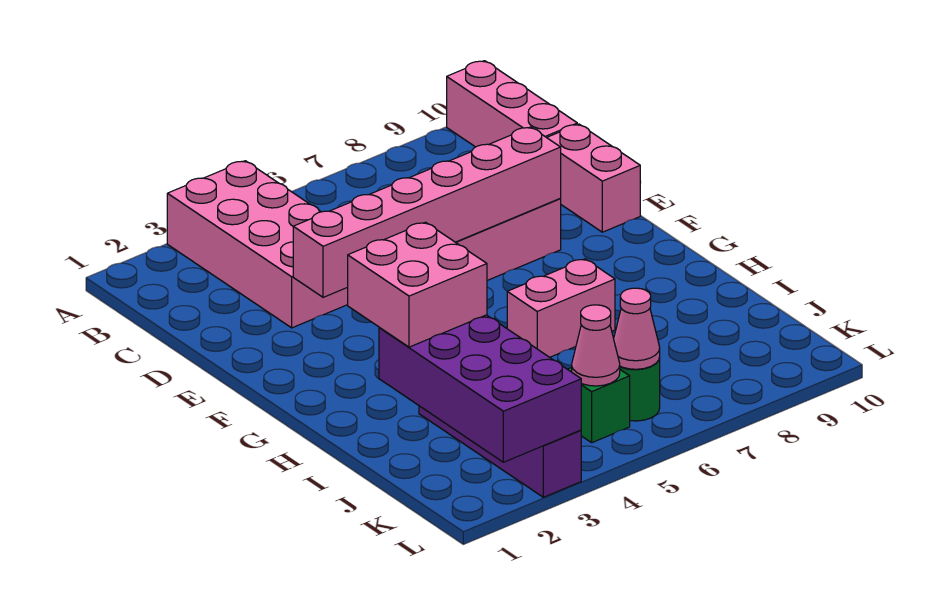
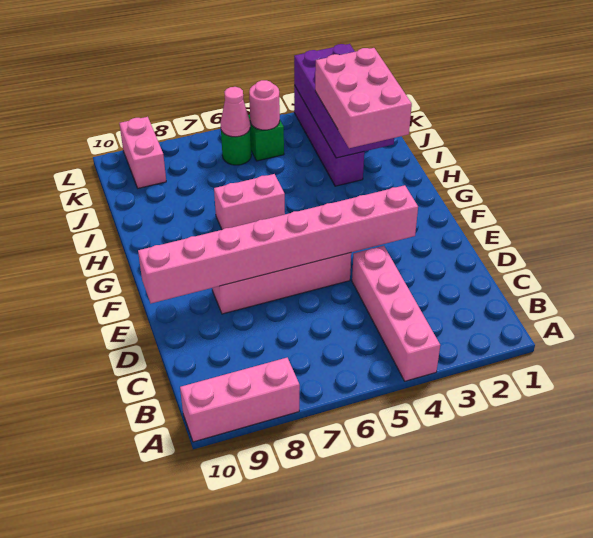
pink brick A3:D4 level 1 -> pink brick A4:D4 level 1
pink brick A10:C10 level 1 -> pink brick A8:A10 level 1
pink brick D10:E10 level 1 -> pink brick K9:L9 level 1
pink brick E3:E8 level 2 -> pink brick E3:E10 level 2
pink brick H2:I3 level 3 -> pink brick H2:J3 level 3
pink cone K5 level 2 -> pink round brick K5 level 2

